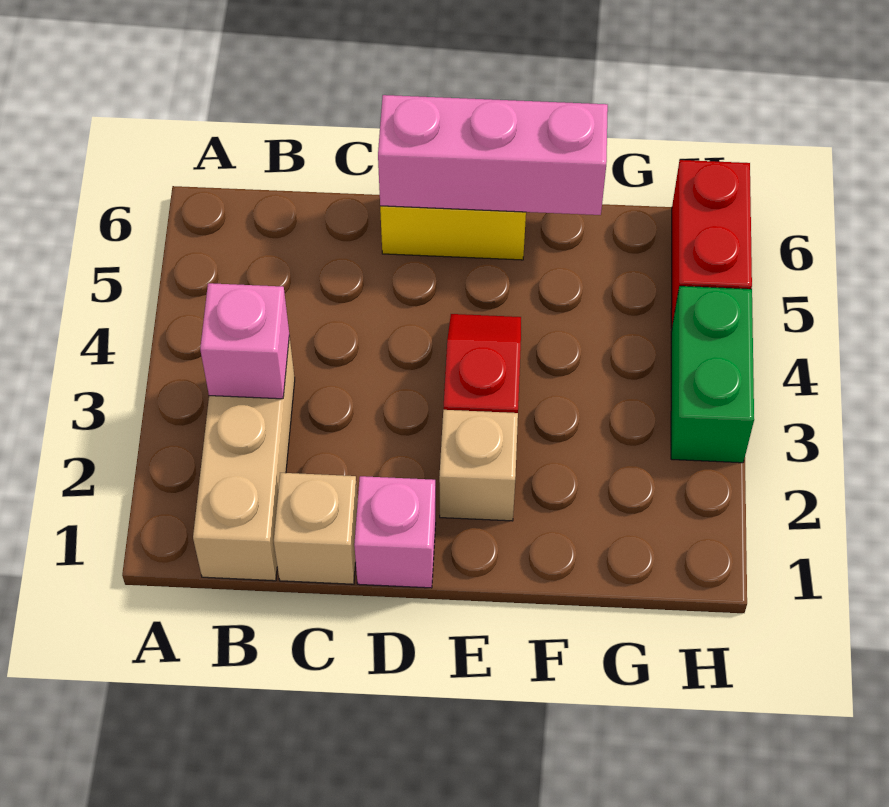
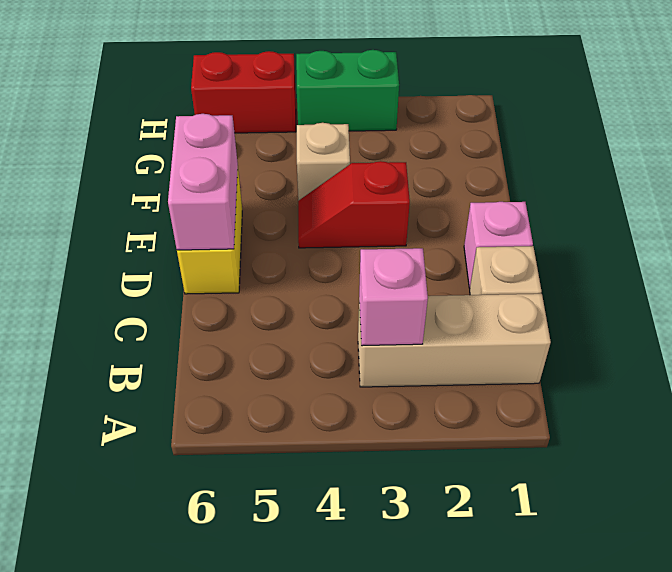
pink brick D6:F6 level 2 -> pink brick D6:E6 level 2
tan brick E2 level 1 -> tan brick F4 level 1

